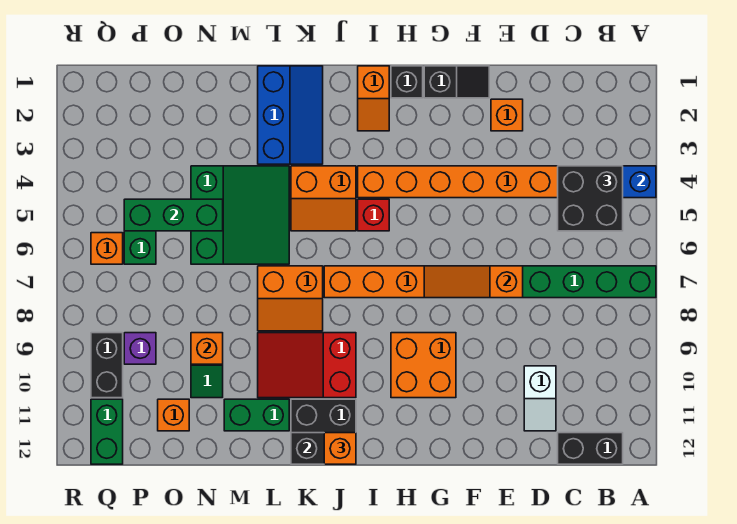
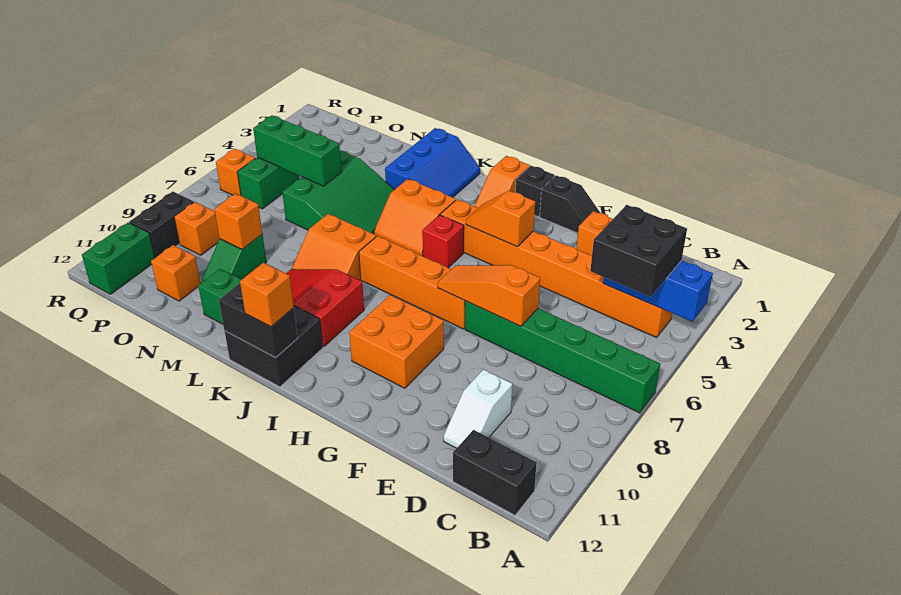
none -> orange slope G4:H4 level 2 top G
purple brick P9 level 1 -> orange brick P9 level 1

